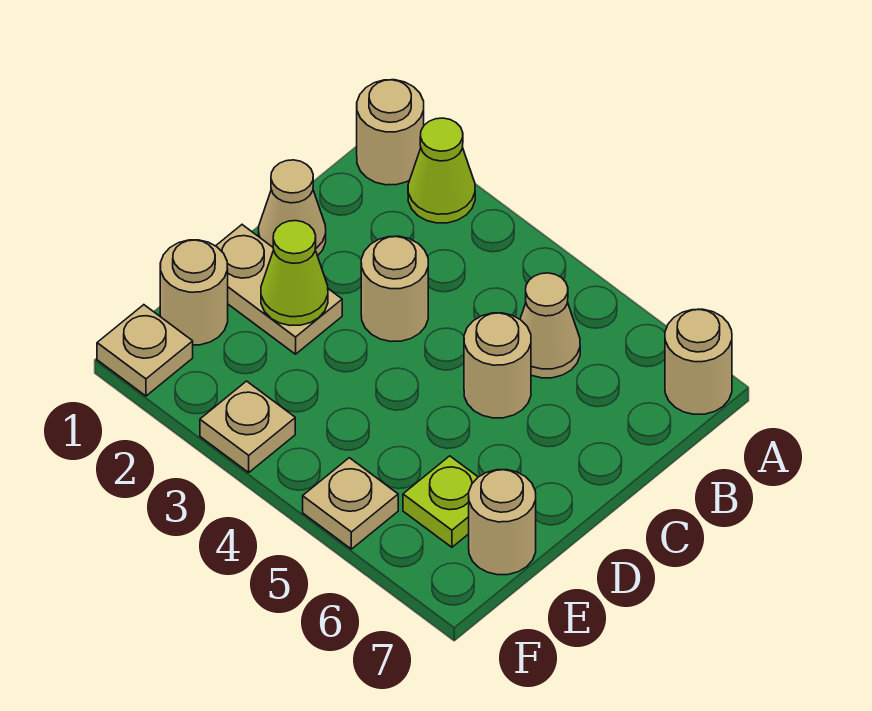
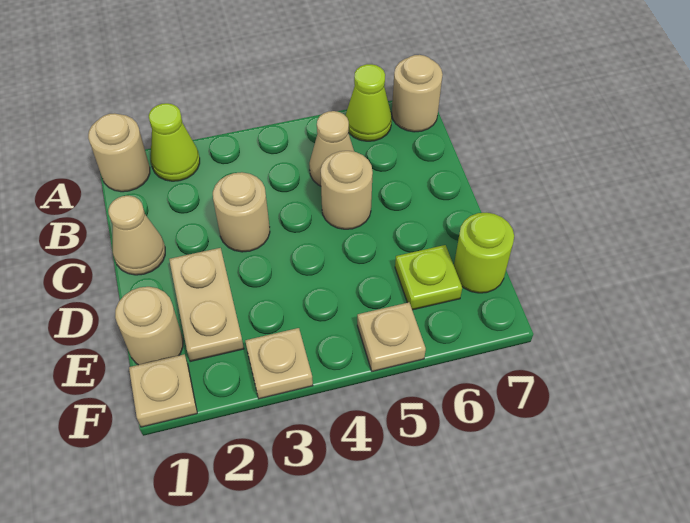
tan plate D1:D2 level 1 -> tan plate D2:E2 level 1
lime cone D2 level 2 -> lime cone A6 level 1
tan round brick E7 level 1 -> lime round brick E7 level 1

